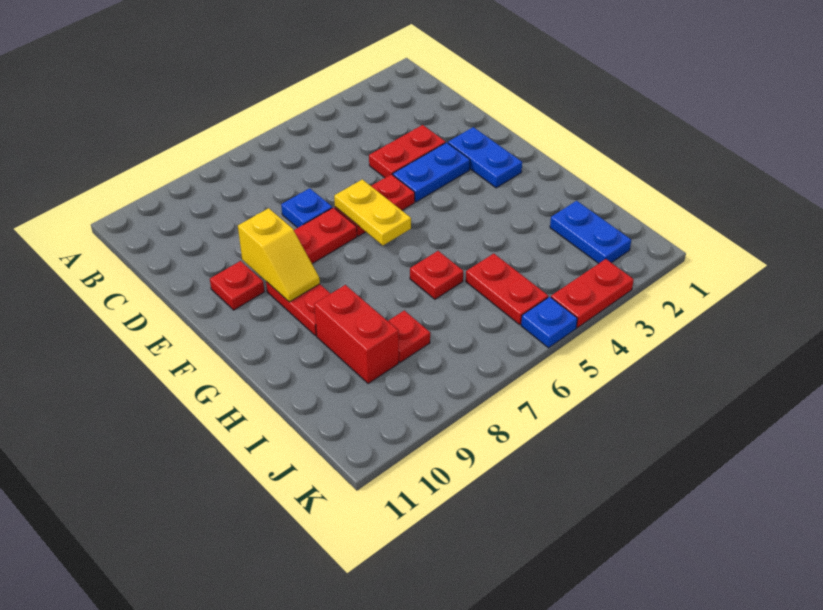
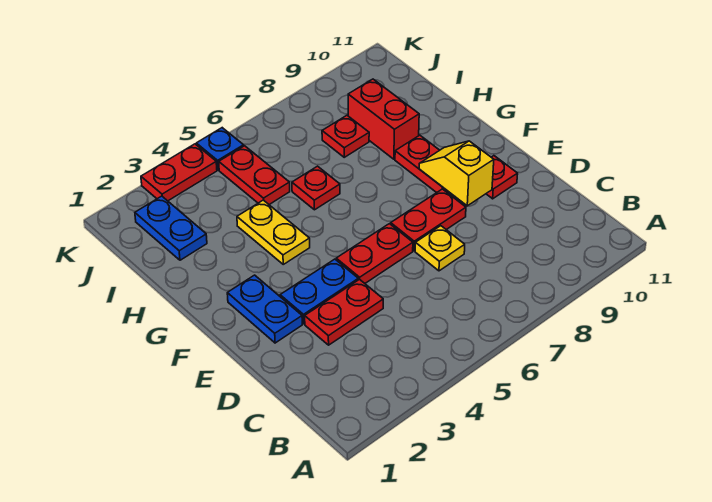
blue plate D7 level 1 -> yellow plate D7 level 1
yellow plate E6:F6 level 2 -> yellow plate G4:H4 level 1

